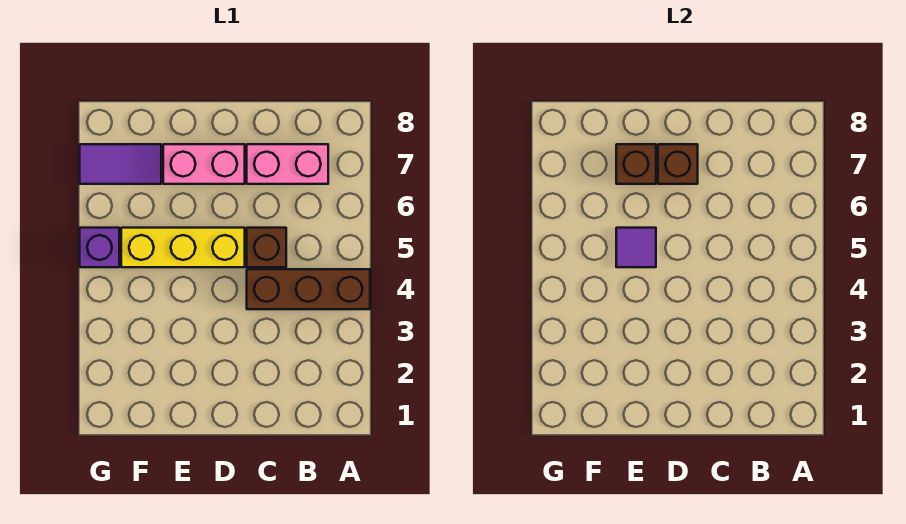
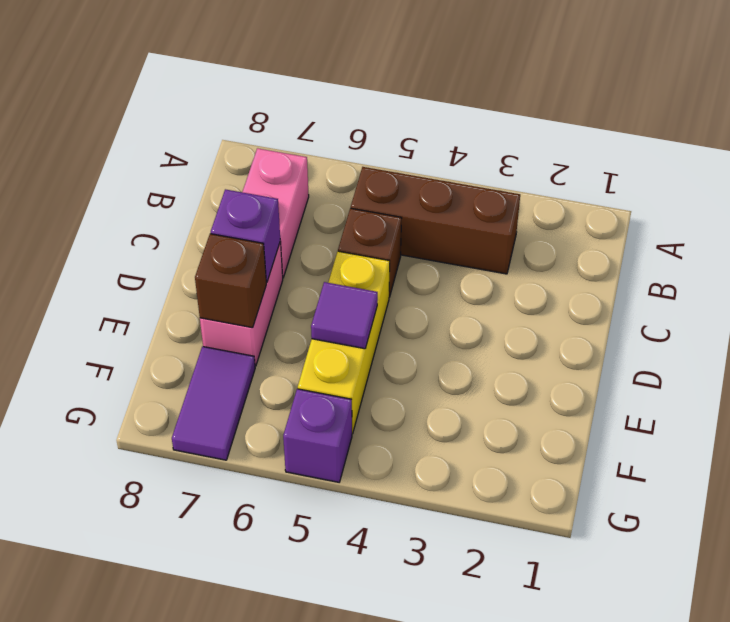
brown brick A4:C4 level 1 -> brown brick B3:B5 level 1
brown brick D7 level 2 -> purple brick D7 level 2

